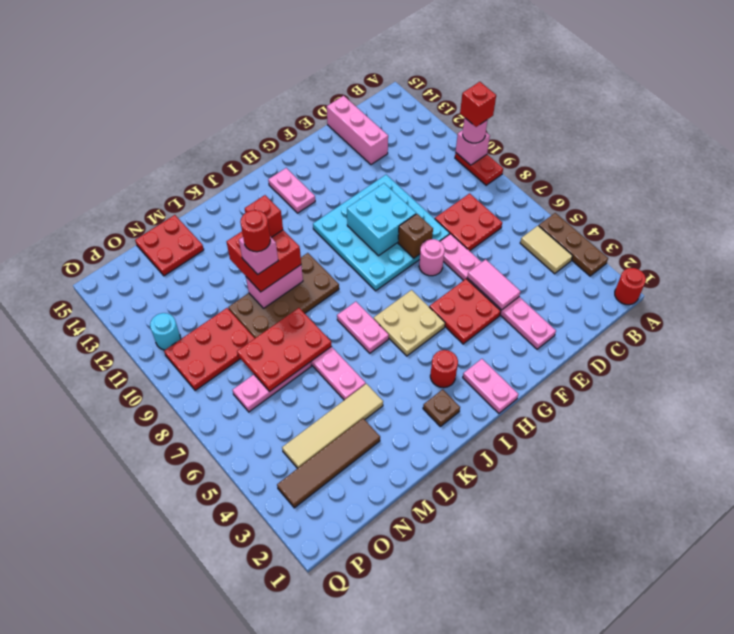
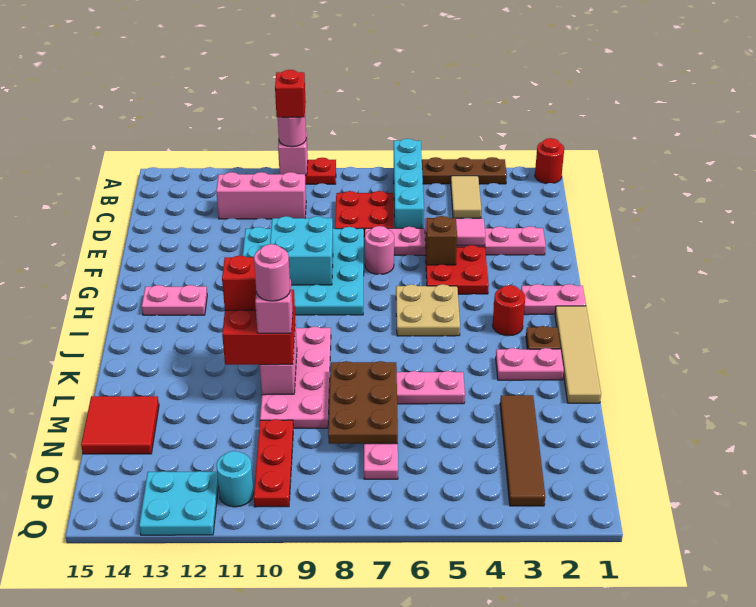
none -> cyan brick A6:D6 level 1
tan tile B4:B5 level 1 -> tan tile B4:C4 level 1
pink brick D13:D15 level 1 -> pink brick C10:C12 level 1
brown brick F8 level 2 -> brown brick F5 level 2
pink plate J6:J7 level 1 -> pink plate K2:K3 level 1
brown plate J9:M10 level 1 -> pink plate J9:M10 level 1
tan tile L4:O4 level 1 -> tan tile I1:L1 level 1
red plate L7:N8 level 2 -> brown plate L7:N8 level 2
red round brick L10 level 5 -> pink round brick L10 level 5
red plate M14:N15 level 1 -> red tile M14:N15 level 1
red plate N9:P10 level 1 -> red plate N10:P10 level 1
none -> cyan plate P12:Q13 level 1

